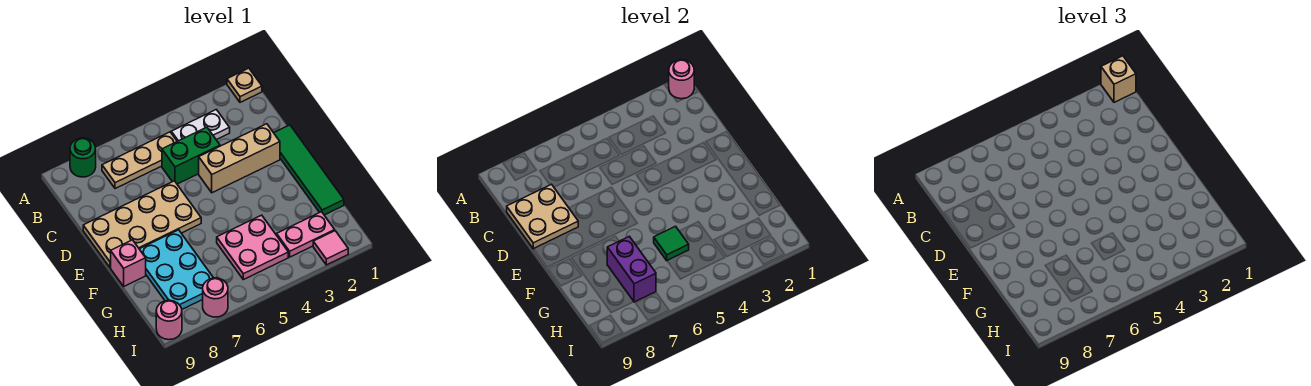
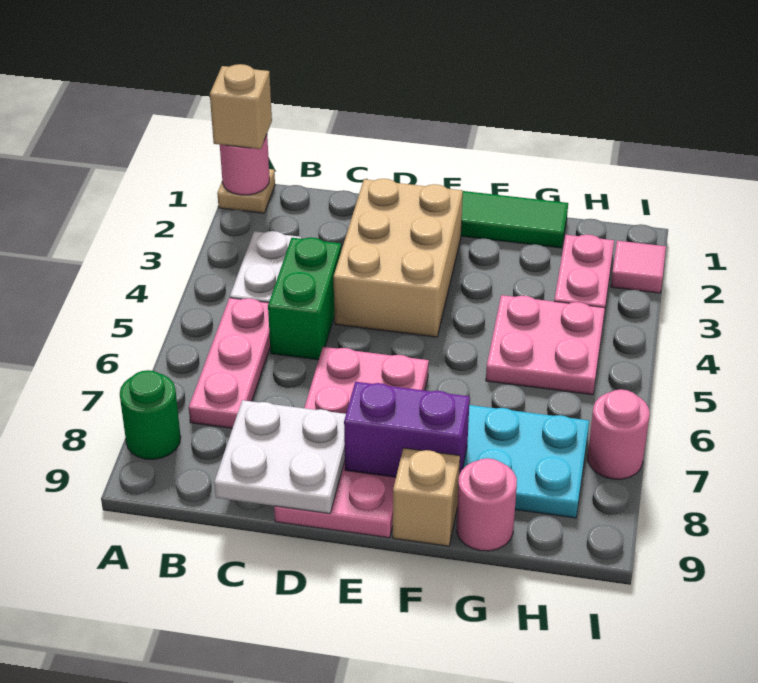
tan plate B5:B7 level 1 -> pink plate B5:B7 level 1
tan plate C8:D9 level 2 -> white plate C8:D9 level 2
tan brick D2:D4 level 1 -> tan brick D2:E4 level 1
tan plate D6:E9 level 1 -> pink plate D6:E9 level 1
pink brick F9 level 1 -> tan brick F9 level 1
green tile G5 level 2 -> none
purple brick G7:H7 level 2 -> purple brick E8:F8 level 2
pink round brick I9 level 1 -> pink round brick G9 level 1

